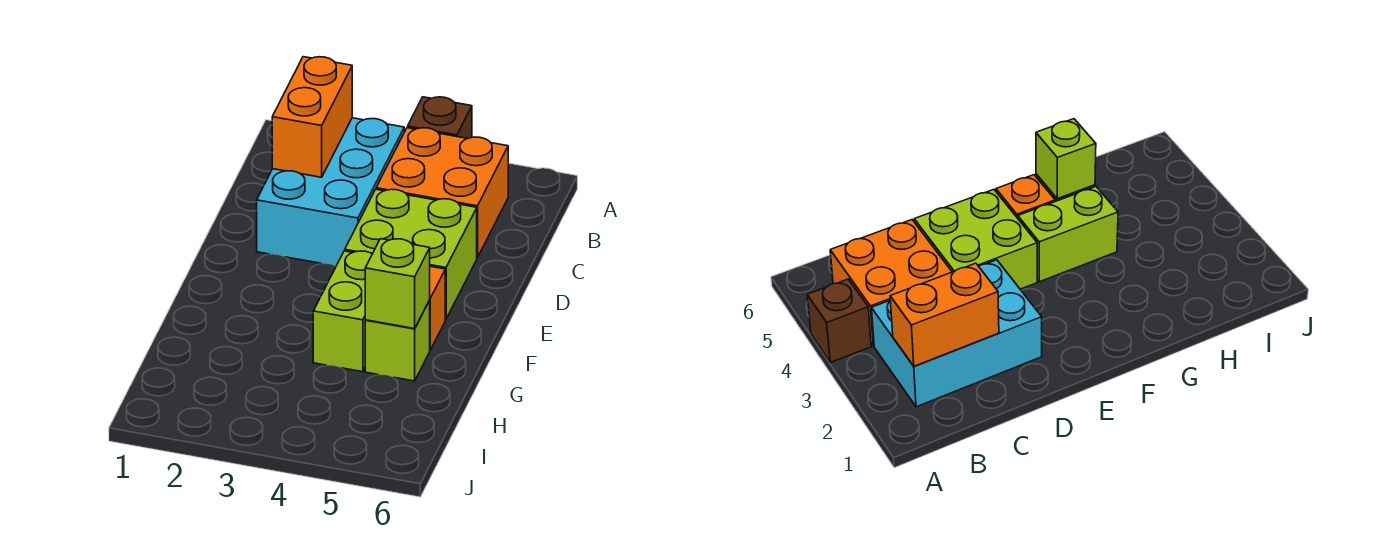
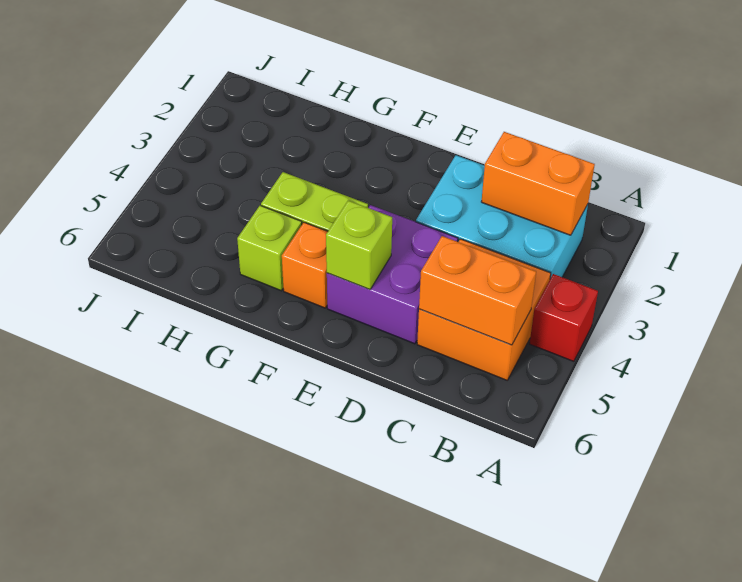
brown brick A4 level 1 -> red brick A4 level 1
none -> orange brick B5:C5 level 2
lime brick D4:E5 level 1 -> purple brick D4:E5 level 1
lime brick G5 level 2 -> lime brick E5 level 2

